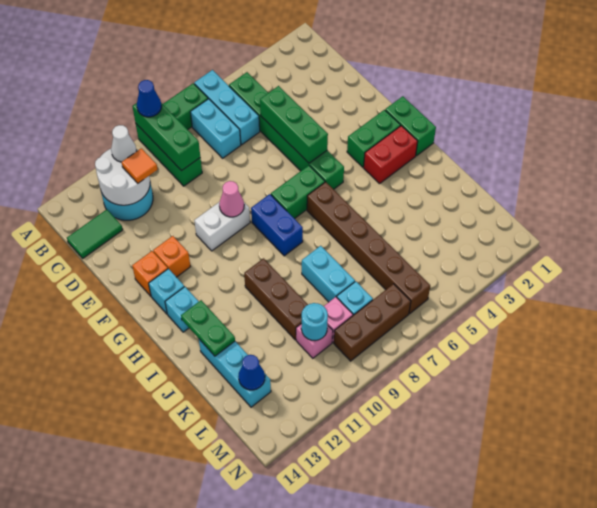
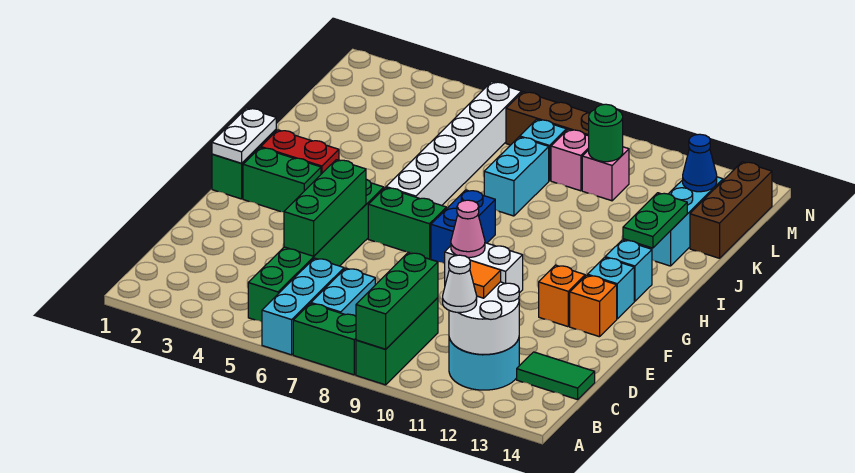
blue cone A9 level 3 -> none
none -> white plate G1:H1 level 2
brown brick H6:M6 level 1 -> white brick H6:M6 level 1
brown brick I10:K10 level 1 -> brown brick K14:M14 level 1
cyan round brick L10 level 2 -> green round brick L10 level 2

